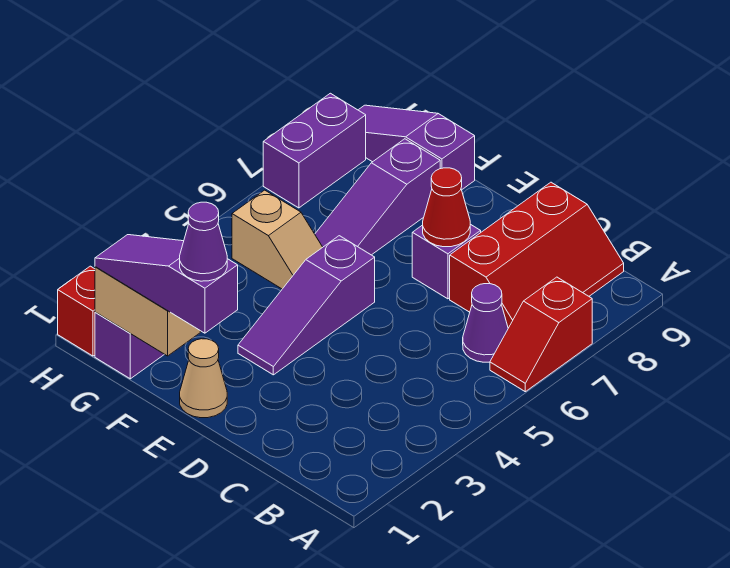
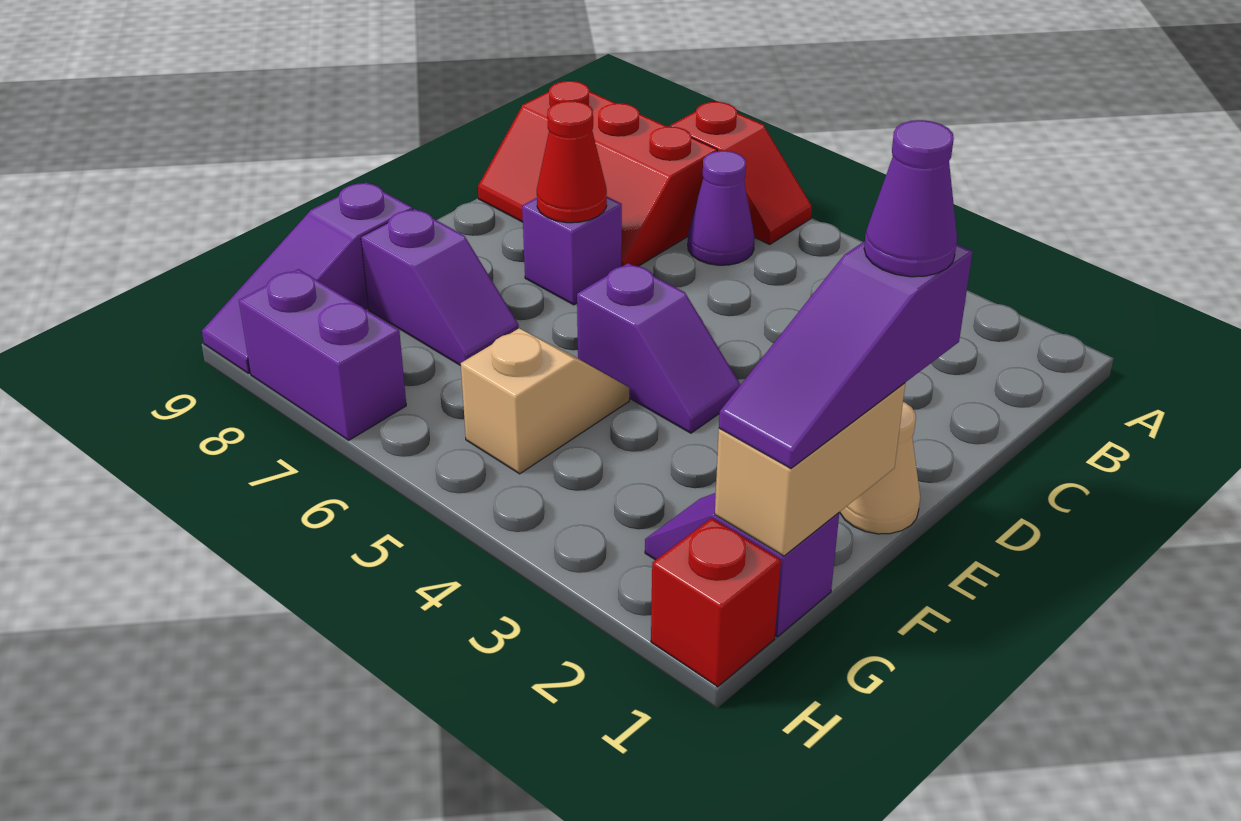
red slope B7:C9 level 1 top C -> red slope B7:C9 level 1 top B
purple slope E3:E5 level 1 top 5 -> purple slope E4:E5 level 1 top 5
purple slope F6:F8 level 1 top 8 -> purple slope F7:F8 level 1 top 8

